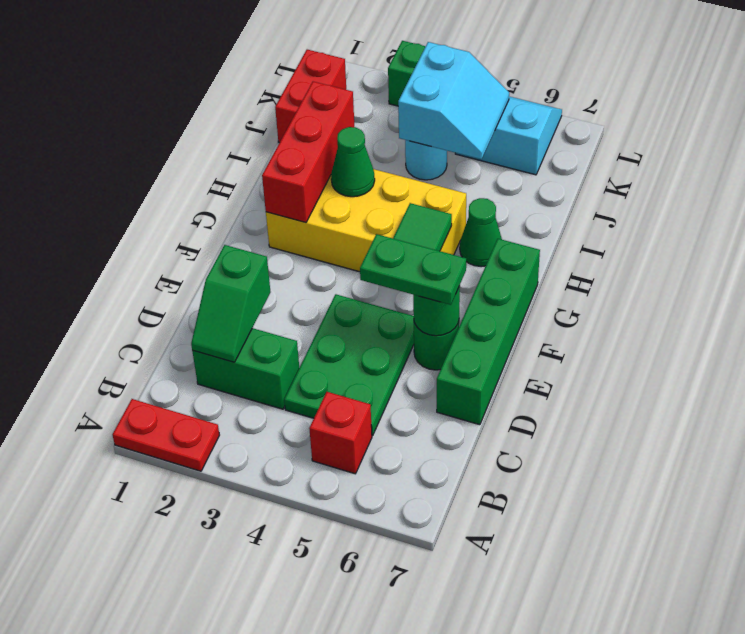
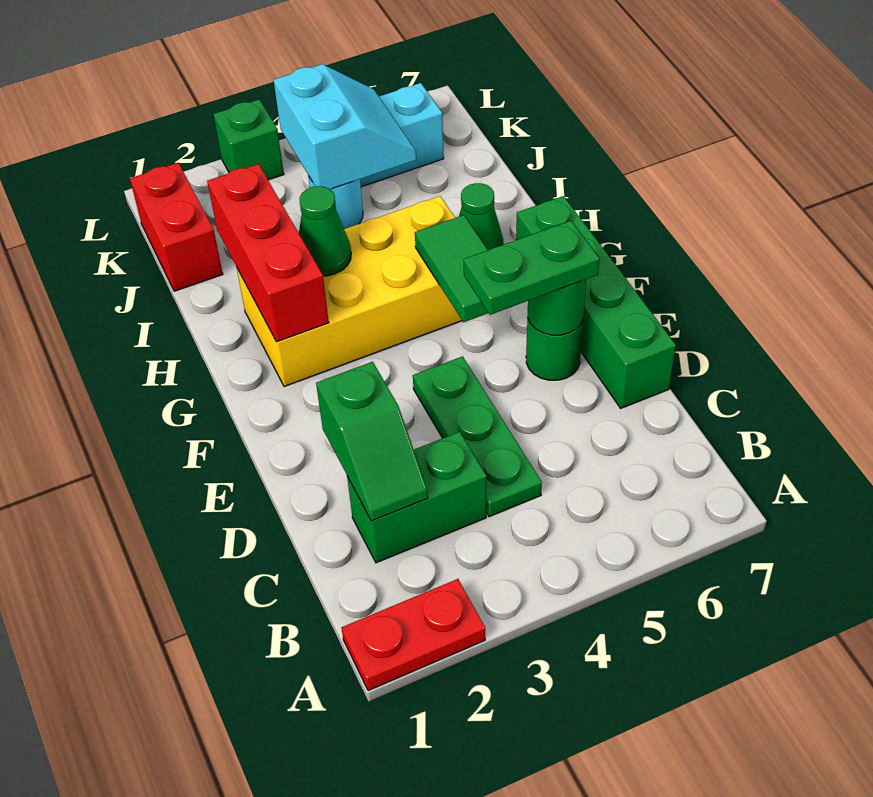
red brick B5 level 1 -> none
green plate C4:E5 level 1 -> green plate C4:E4 level 1

